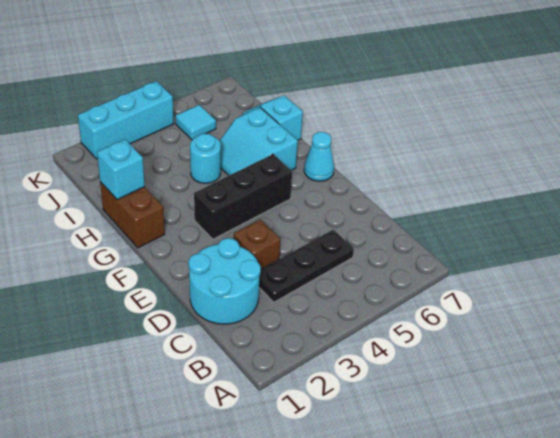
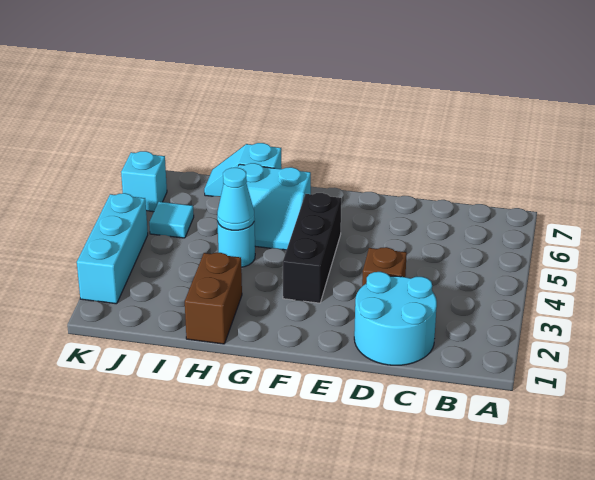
black plate C3:C5 level 1 -> none
cyan cone F7 level 1 -> cyan cone H4 level 2
brown brick G1:H1 level 1 -> brown brick H1:H2 level 1
cyan brick H1 level 2 -> cyan brick K6 level 1

